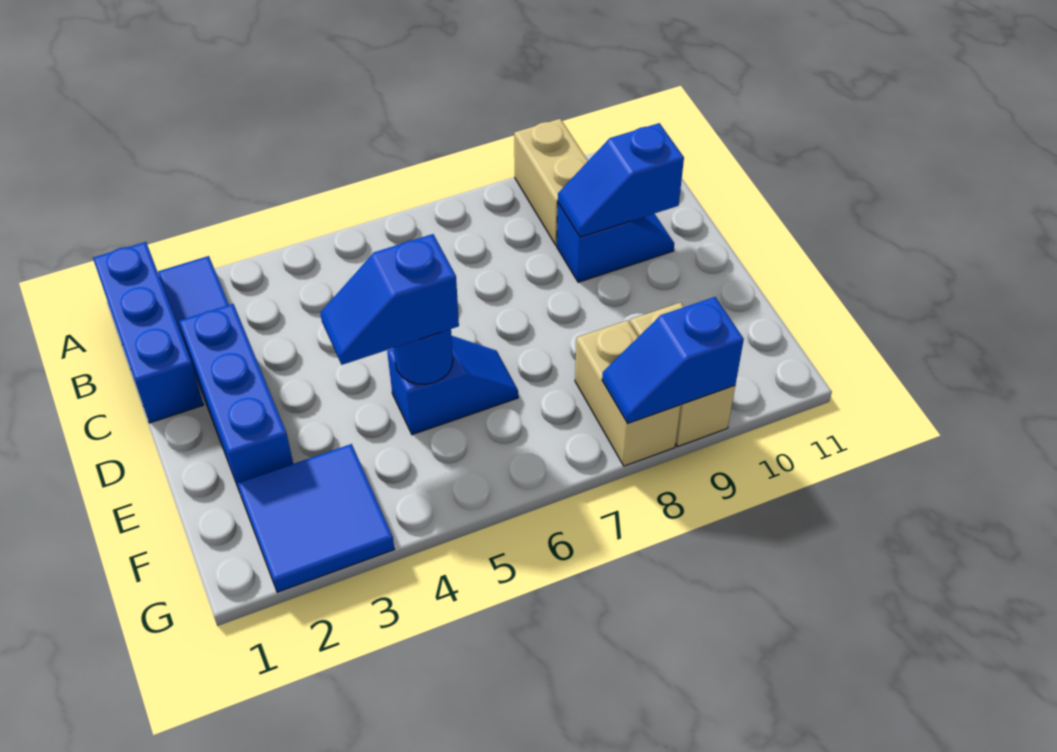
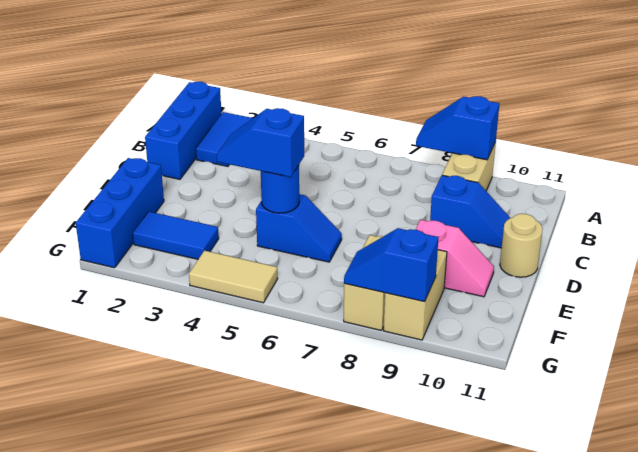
blue brick C2:E2 level 1 -> blue brick E1:G1 level 1
blue slope C9:C10 level 2 top 10 -> blue slope A8:A9 level 2 top 9
none -> tan round brick D11 level 1
none -> pink slope E9:E10 level 1 top 9
blue tile F2:G3 level 1 -> blue tile F2:F3 level 1
none -> tan tile G4:G5 level 1

